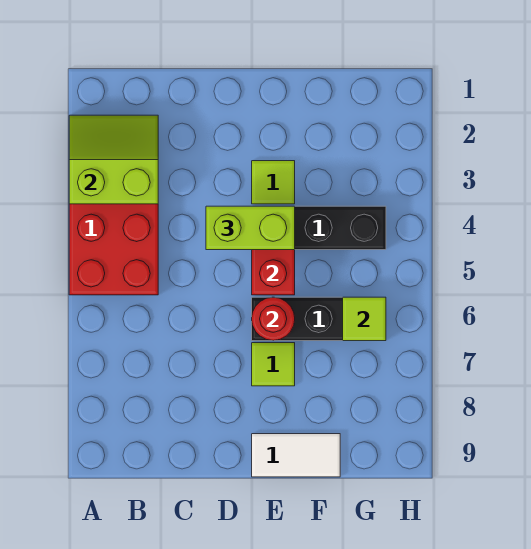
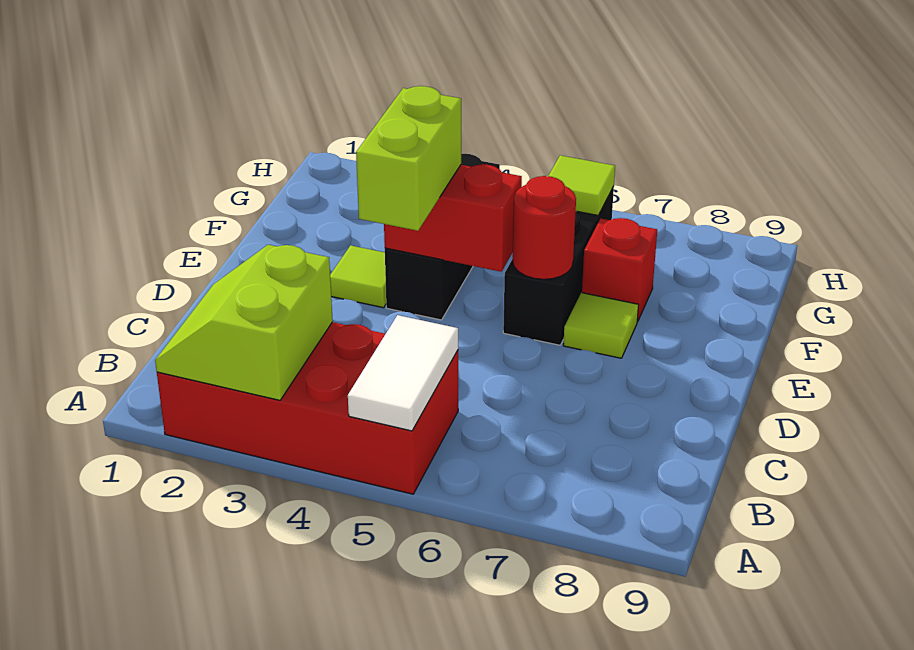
white tile E9:F9 level 1 -> white tile A5:B5 level 2
none -> red brick F7 level 1

